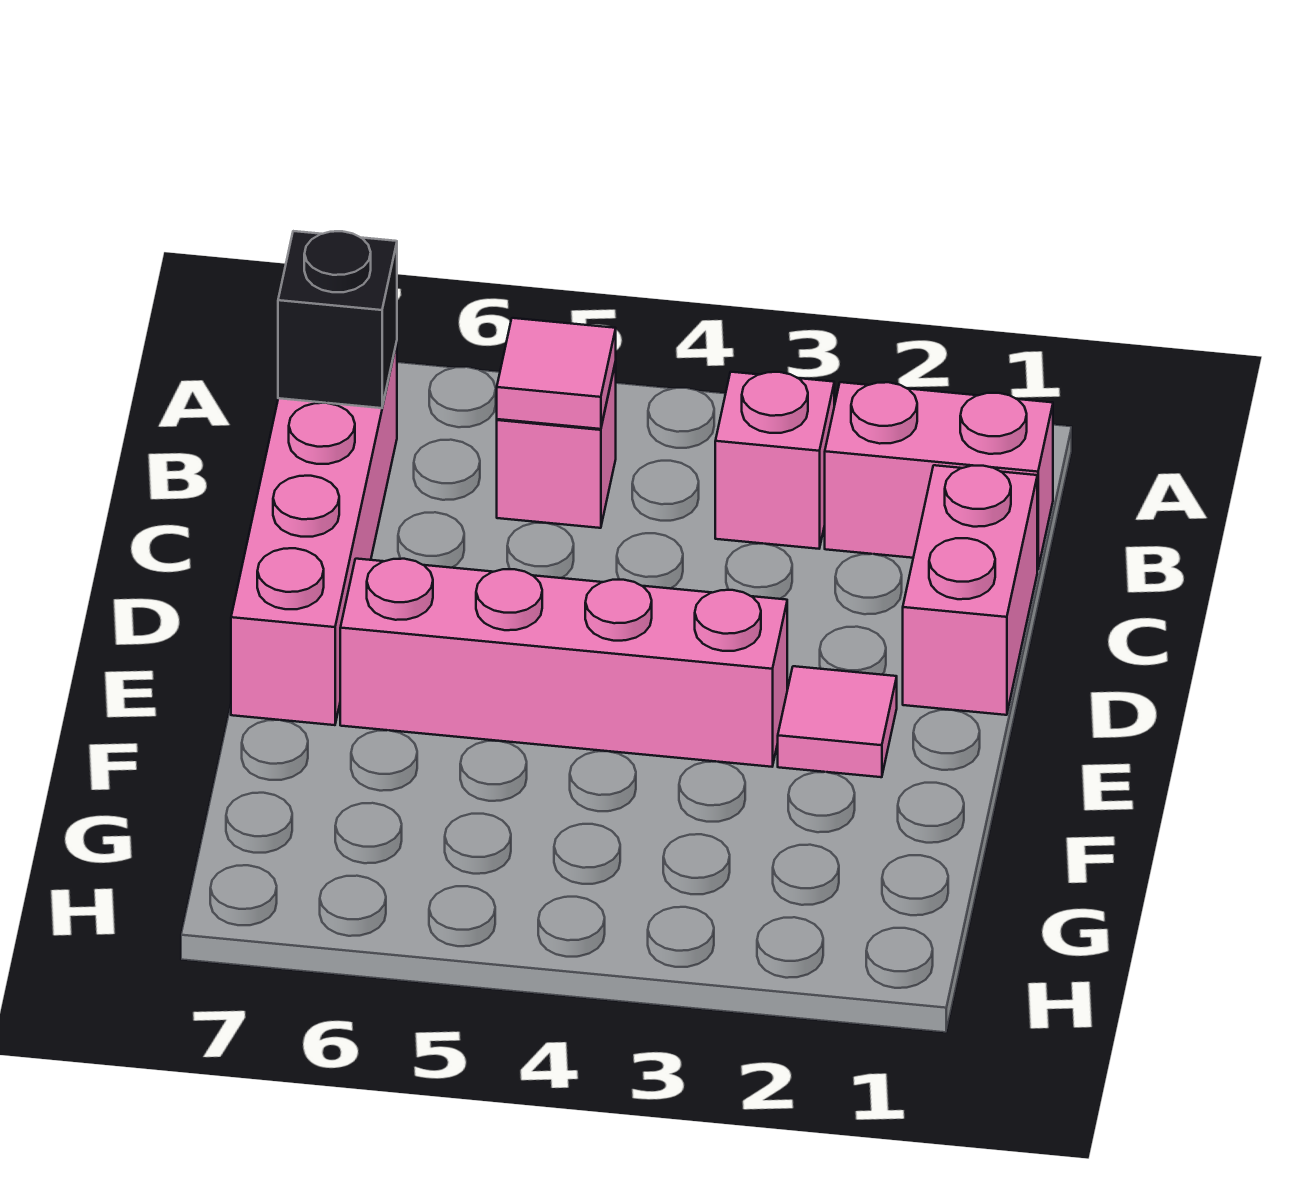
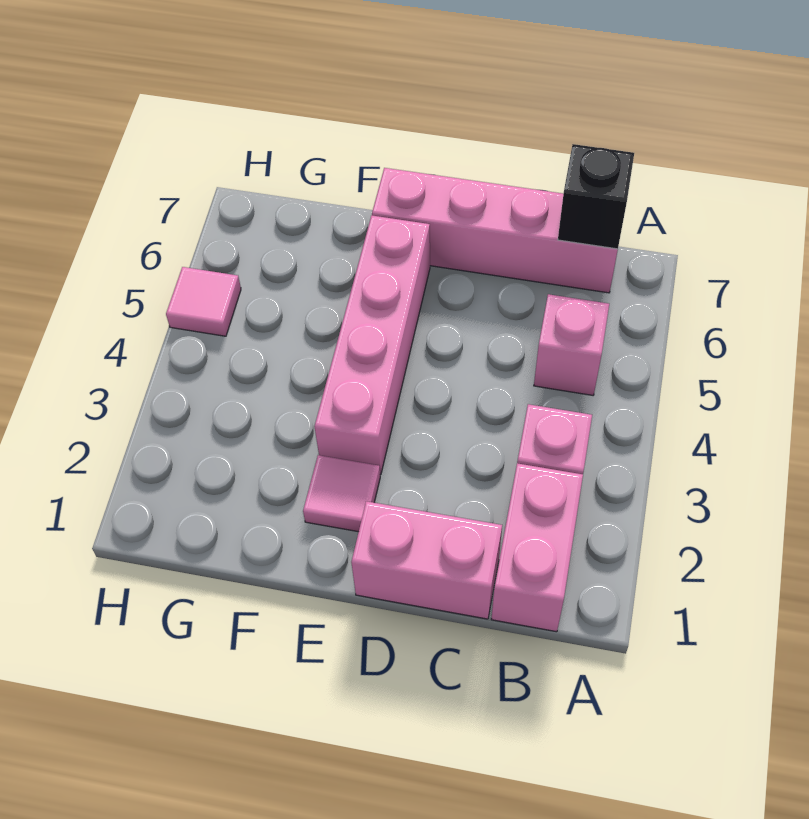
pink tile B5 level 2 -> pink tile H5 level 1

